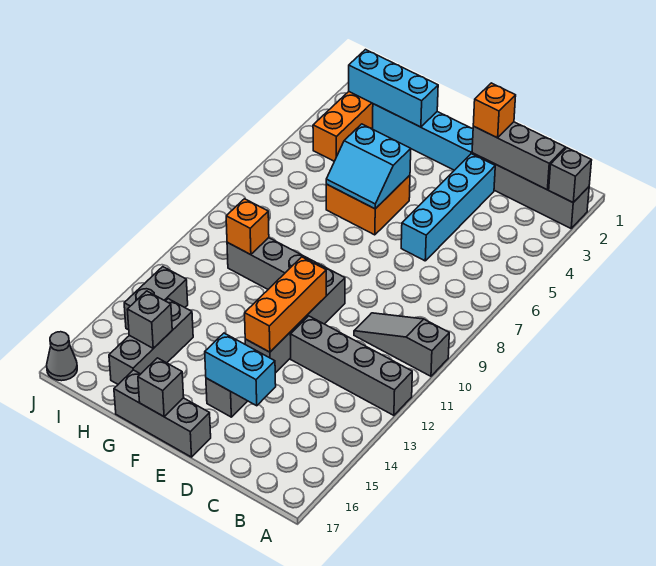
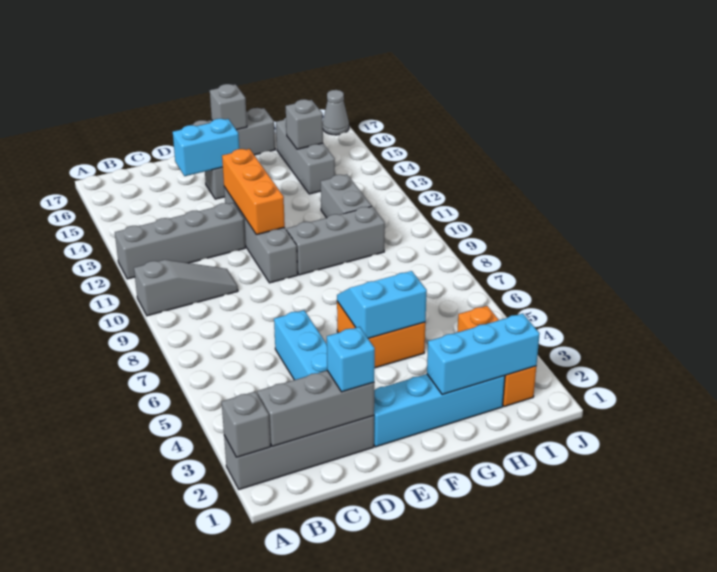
orange brick D2 level 3 -> cyan brick D2 level 3
orange brick H10 level 2 -> none
grey brick I13:I14 level 1 -> grey brick H11:H12 level 1

